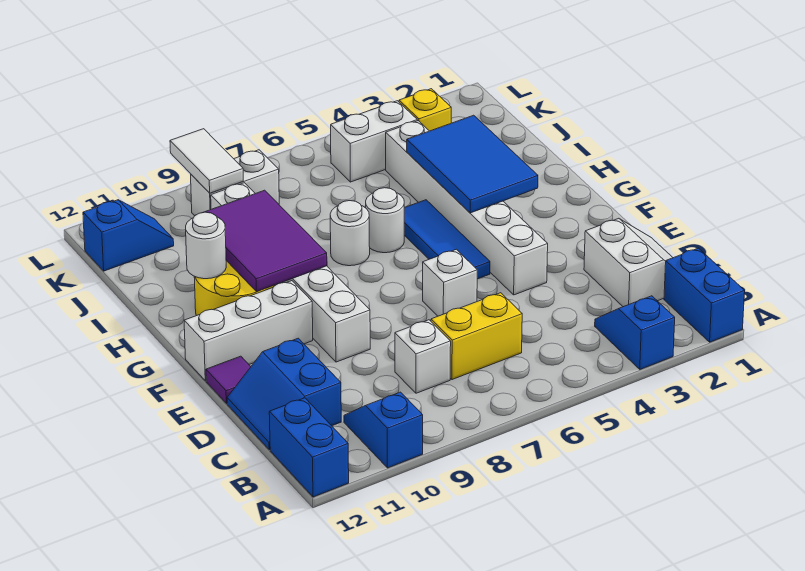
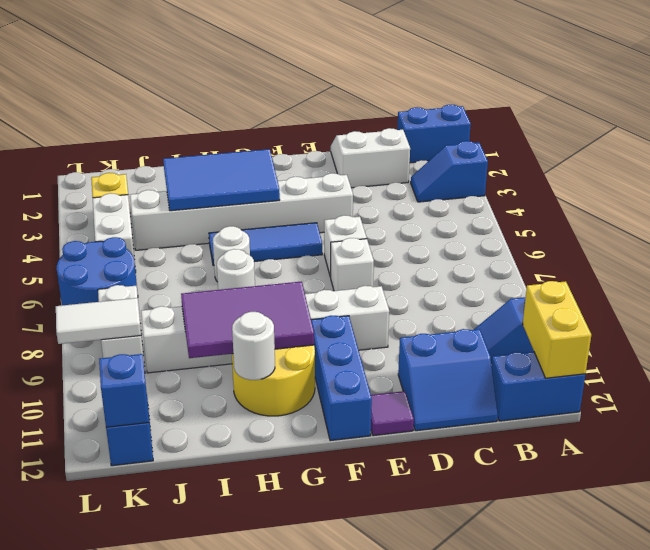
yellow brick C6:C7 level 1 -> yellow brick A11:A12 level 2
white brick C8 level 1 -> white brick E7 level 1
white brick F10:F12 level 1 -> blue brick F10:F12 level 1
none -> blue round brick K6:L7 level 1
none -> blue brick K12 level 2

